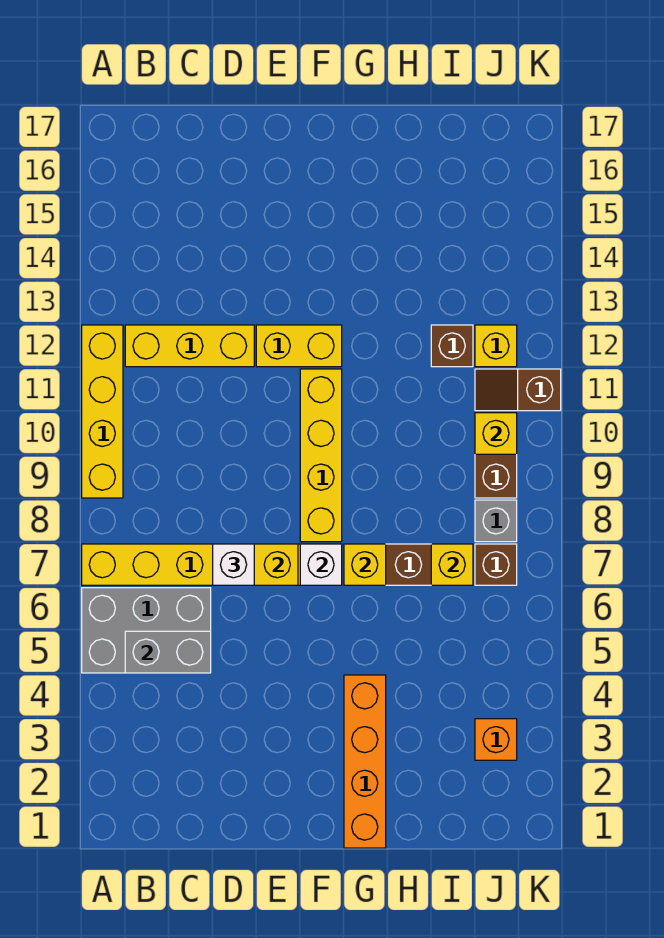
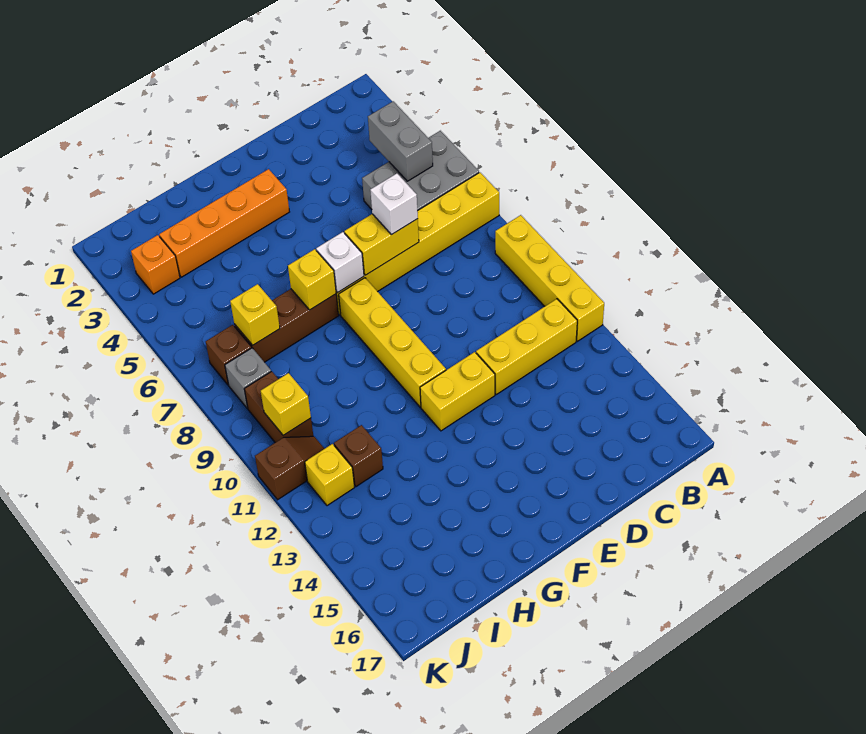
grey brick B5:C5 level 2 -> grey brick B4:B5 level 2
orange brick G1:G4 level 1 -> orange brick F3:I3 level 1

